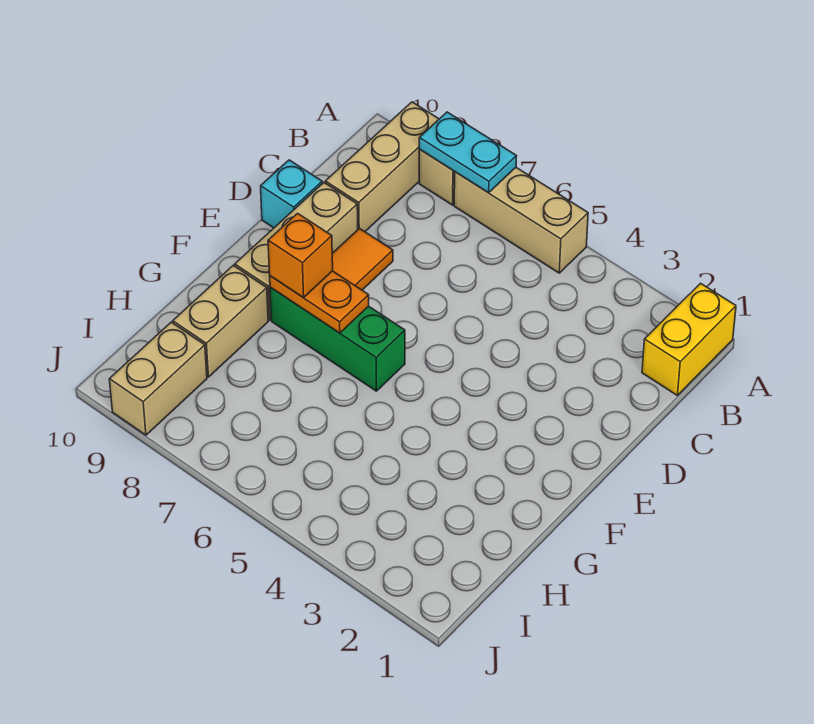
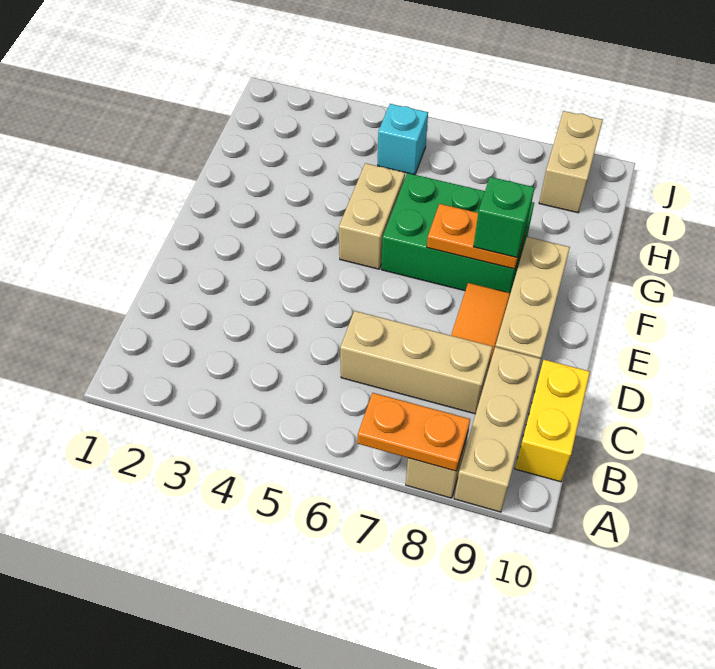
yellow brick A1:B1 level 1 -> yellow brick B10:C10 level 1
tan brick A5:A7 level 1 -> tan brick C6:C8 level 1
cyan plate A7:A8 level 2 -> orange plate A7:A8 level 2
cyan brick D10 level 1 -> cyan brick I5 level 1
green brick F6:F8 level 1 -> green brick F6:G8 level 1
orange brick F8 level 3 -> green brick F8 level 3
tan brick G9:H9 level 1 -> tan brick F5:G5 level 1

